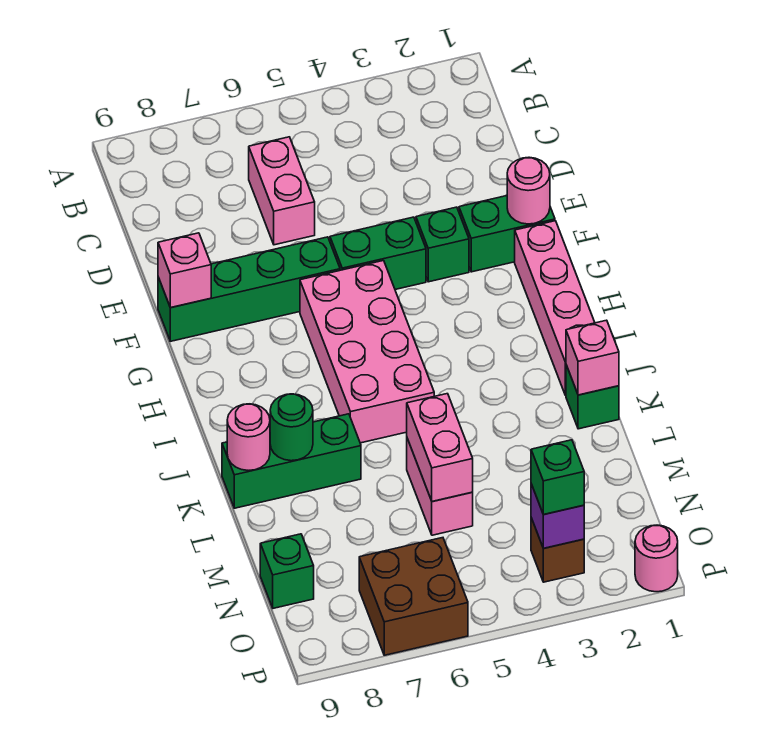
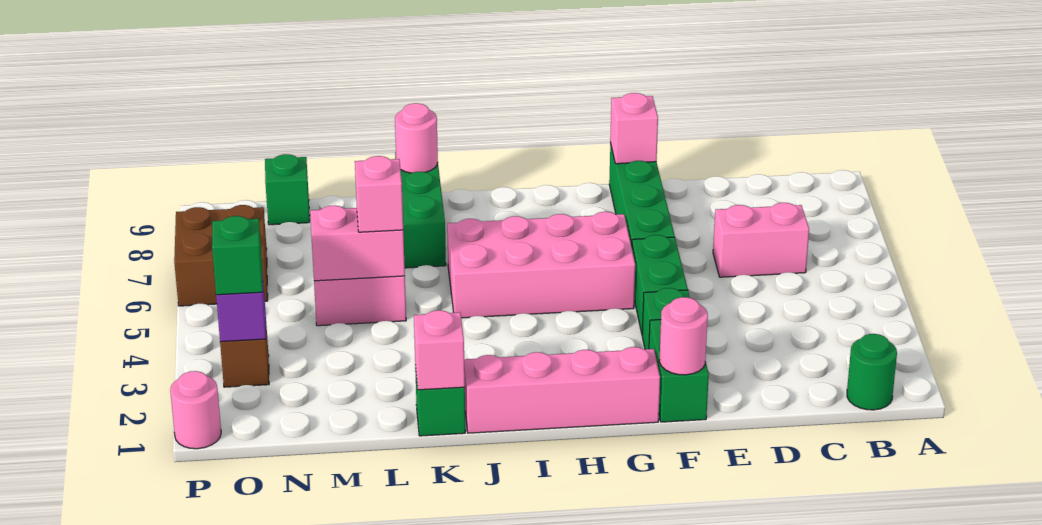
green round brick K8 level 2 -> green round brick B1 level 1
none -> pink brick L5 level 3

